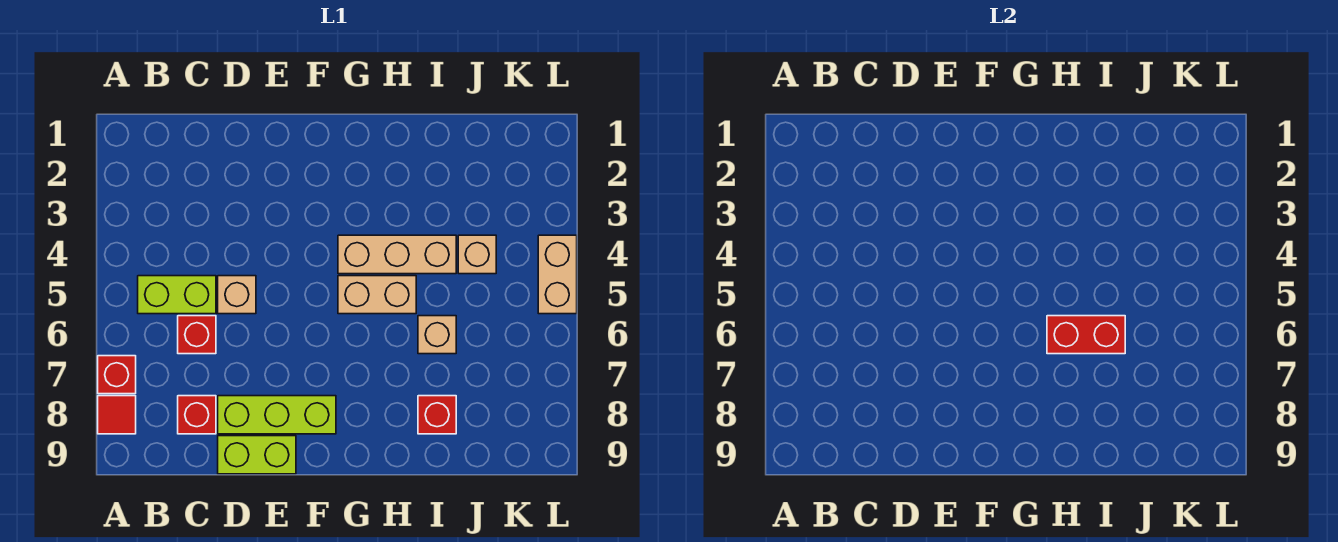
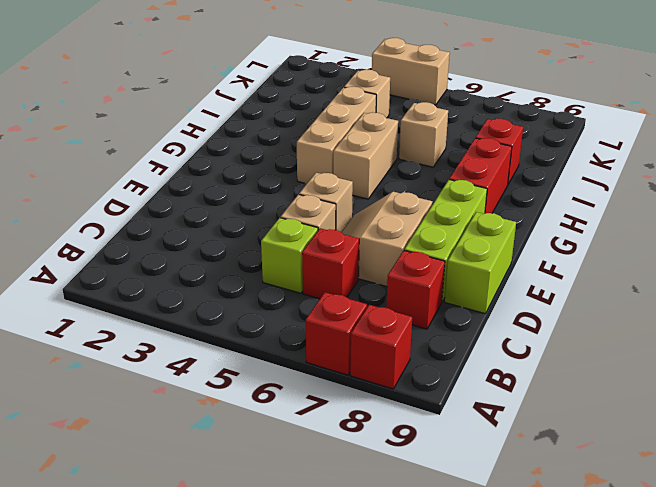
red tile A8 level 1 -> red brick A8 level 1
lime brick B5:C5 level 1 -> lime brick C5 level 1
none -> tan slope D6:E7 level 1 top 7
none -> tan brick E5 level 1
red brick H6:I6 level 2 -> red brick G8:H8 level 1

